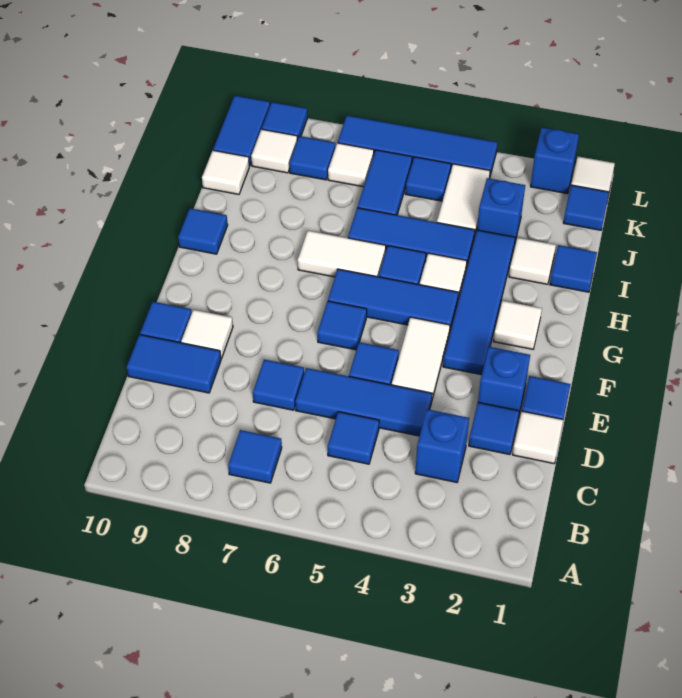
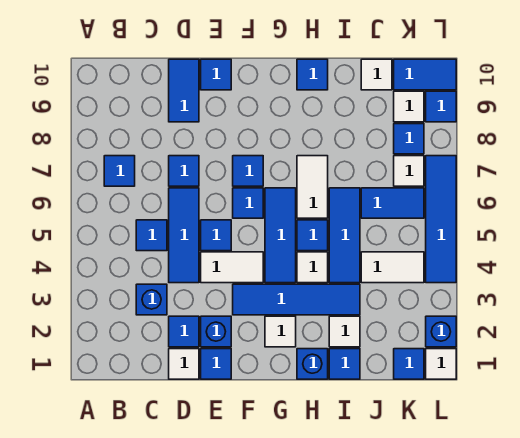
white tile E9 level 1 -> none
blue brick J3 level 1 -> blue brick H1 level 1
blue tile K5 level 1 -> blue tile F7 level 1

